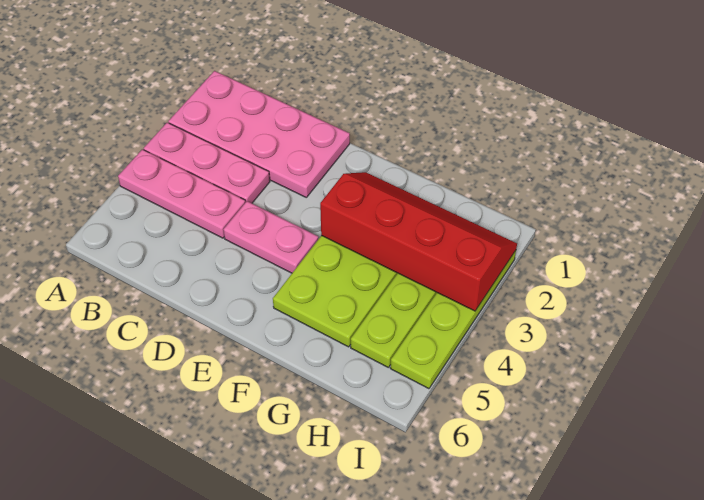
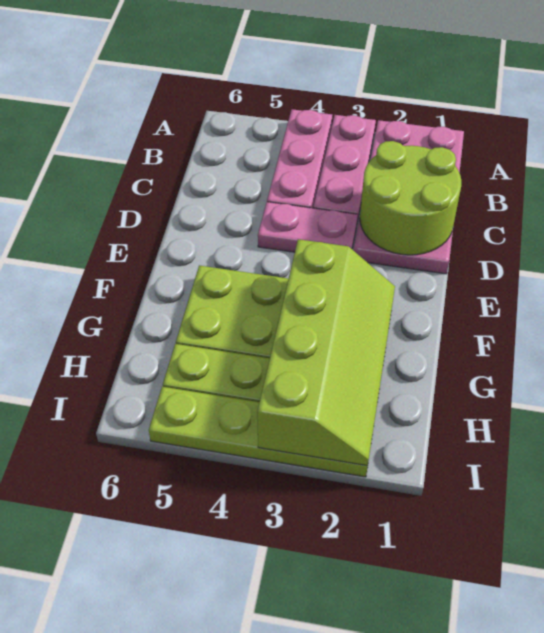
none -> lime round brick C1:D2 level 2
pink plate D4:E4 level 1 -> pink plate D3:D4 level 1
red slope F2:I3 level 2 top 3 -> lime slope F2:I3 level 2 top 3

